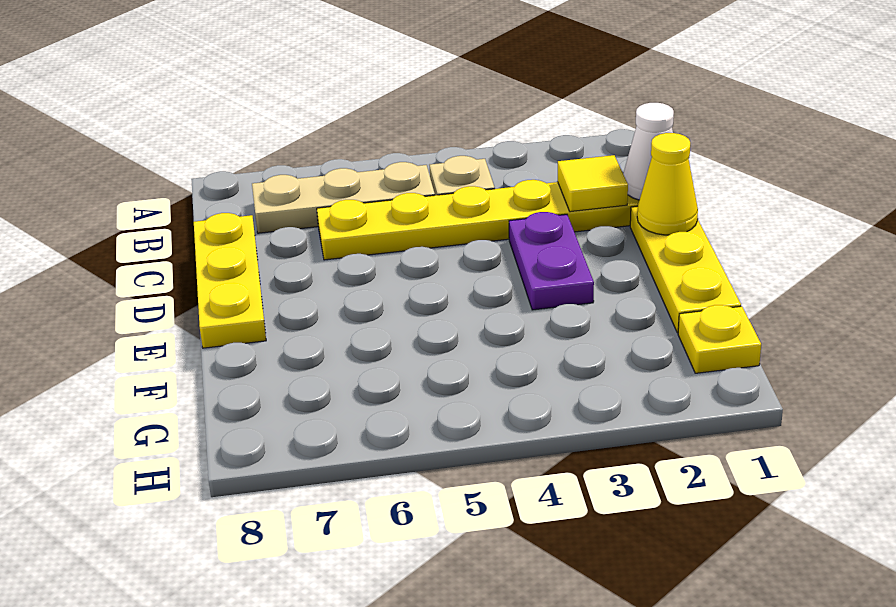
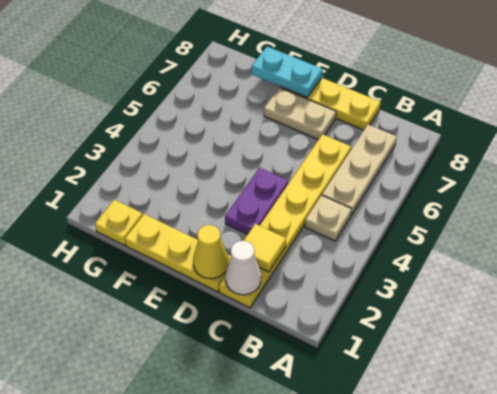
purple plate D3:E3 level 1 -> purple plate D3:D4 level 1
none -> tan plate D7:E7 level 1
none -> cyan plate E8:F8 level 2

